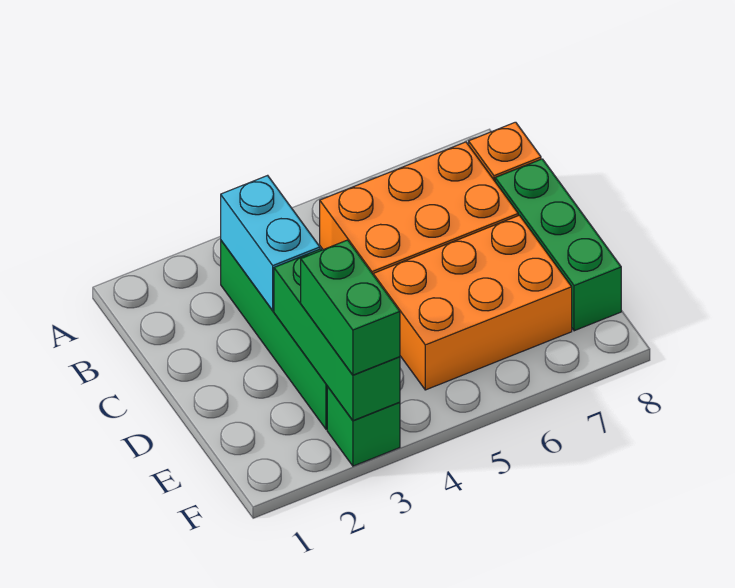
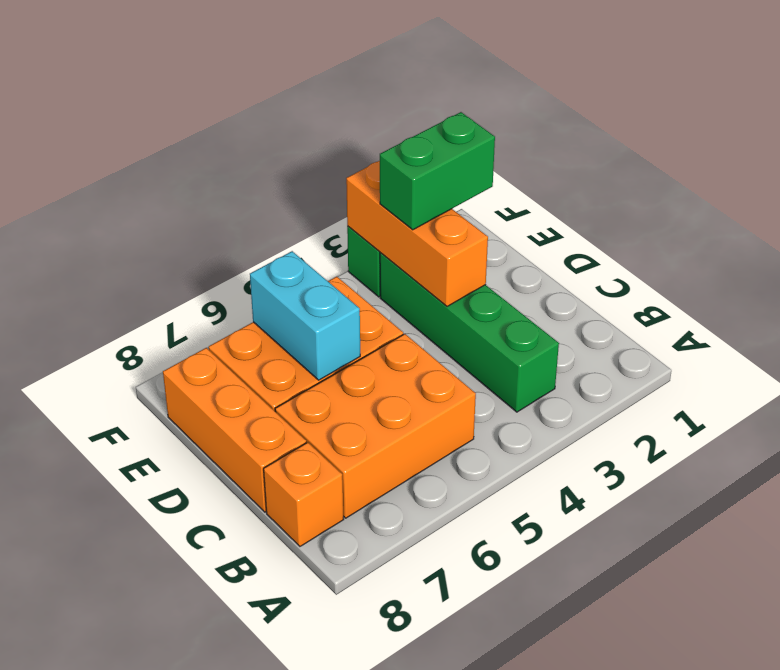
cyan brick B3:C3 level 2 -> cyan brick D6:E6 level 2
green brick C8:E8 level 1 -> orange brick C8:E8 level 1
green brick D3:F3 level 2 -> orange brick D3:F3 level 2
green brick E3:F3 level 3 -> green brick E2:E3 level 3

